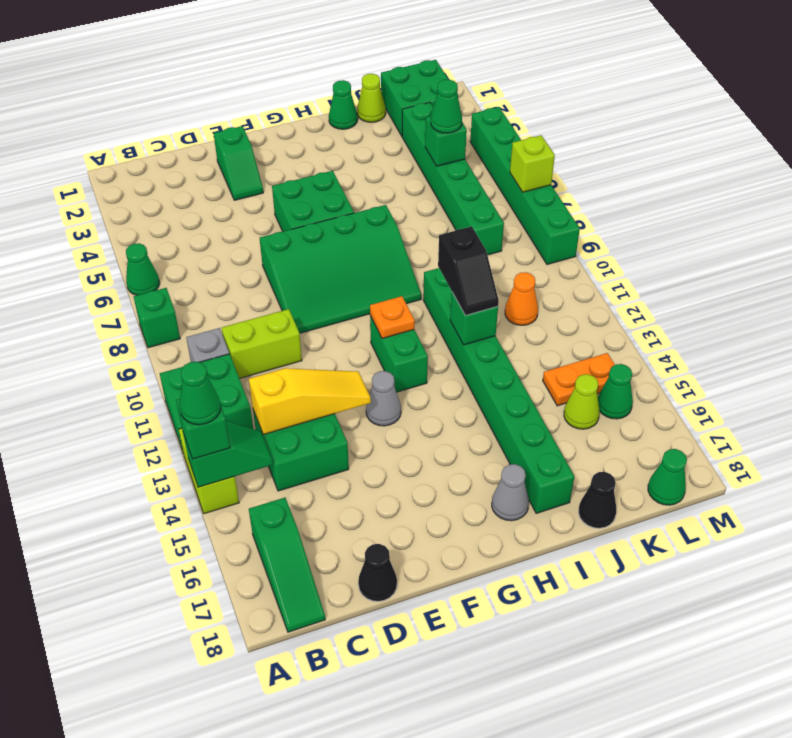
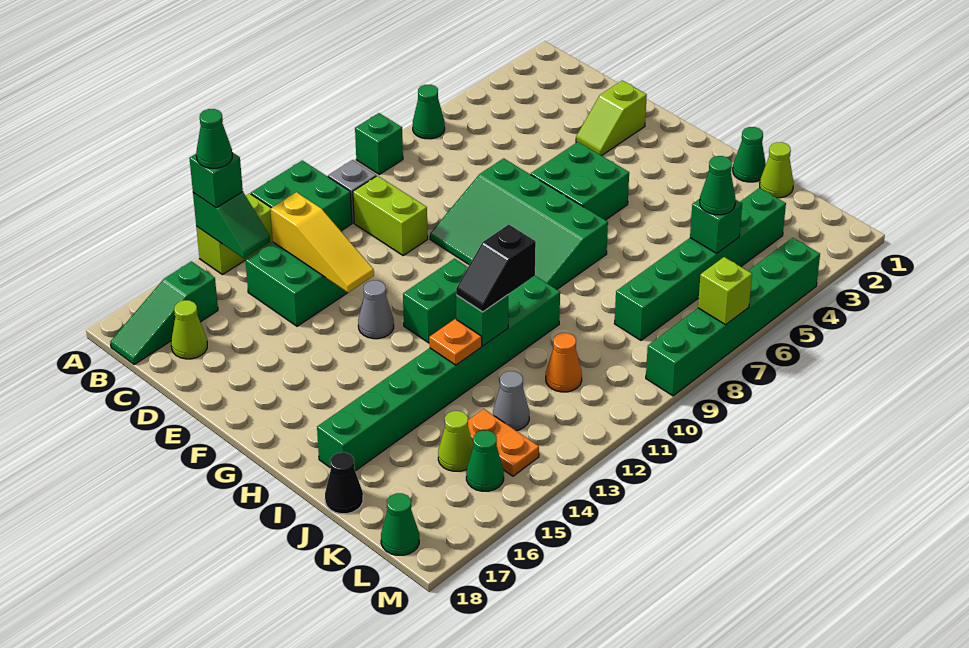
none -> lime cone C17 level 1
black cone D18 level 1 -> none
green slope E2:E3 level 1 top 2 -> lime slope E2:E3 level 1 top 2
orange plate G11 level 2 -> orange plate I13 level 2
grey cone H17 level 1 -> grey cone K13 level 1
green brick K1:L2 level 1 -> none

